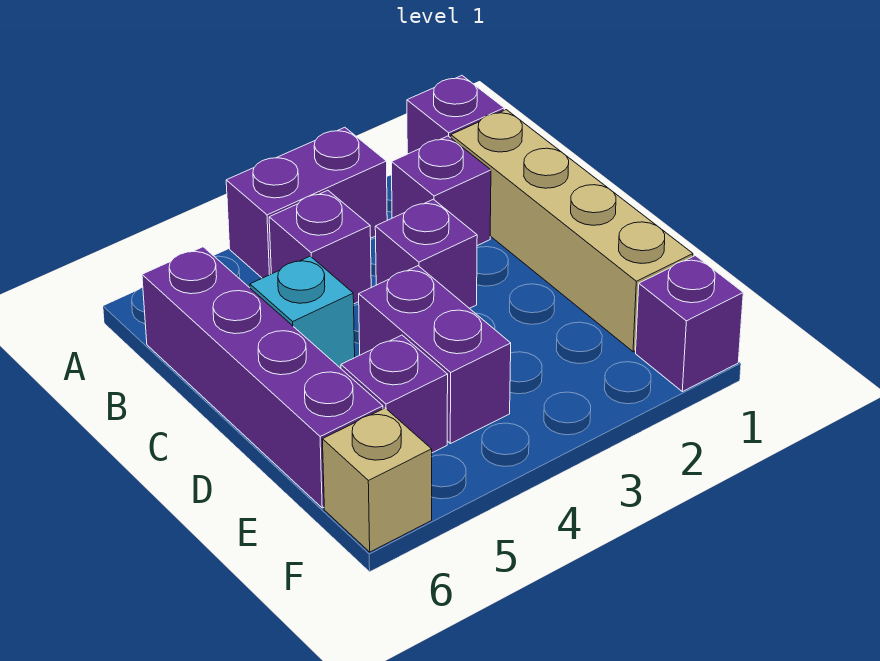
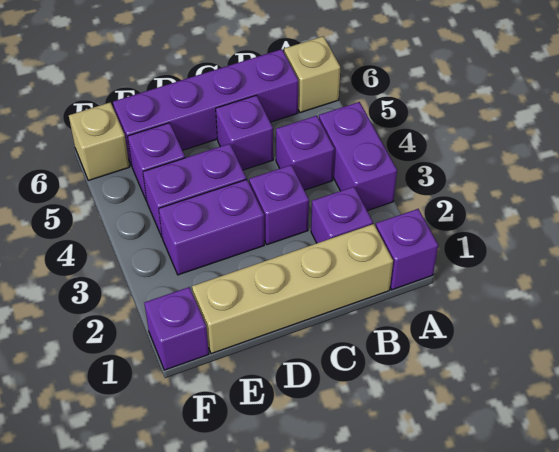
none -> tan brick A6 level 1
cyan brick C5 level 1 -> purple brick C5 level 1
none -> purple brick D3:E3 level 1

